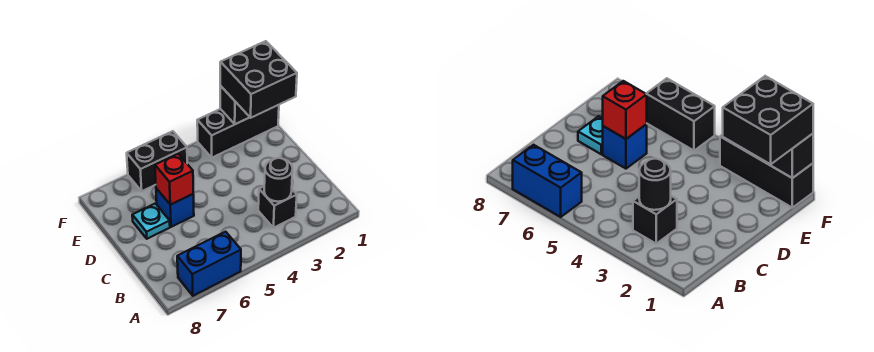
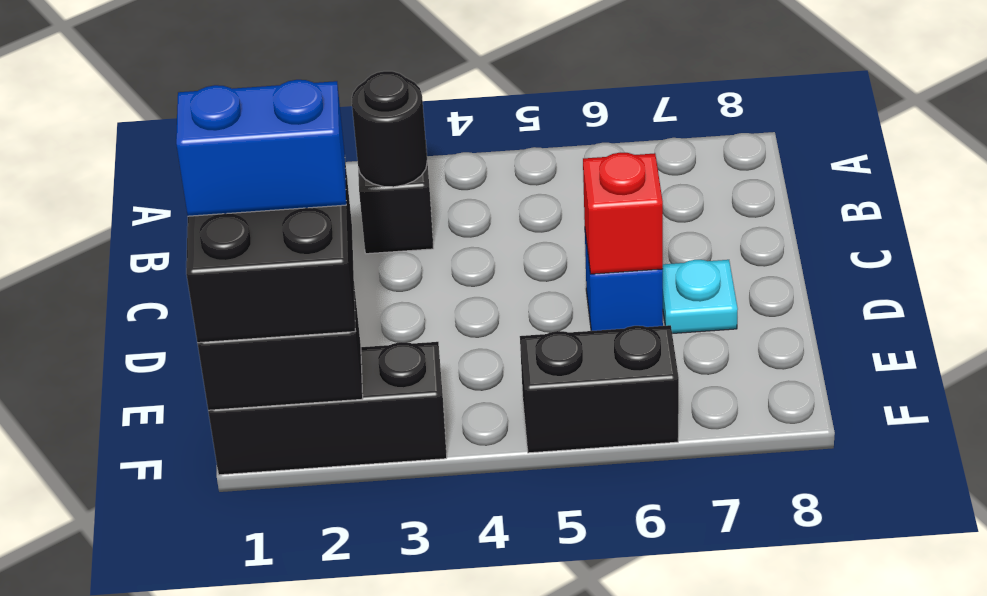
blue brick A6:A7 level 1 -> blue brick E1:E2 level 4

